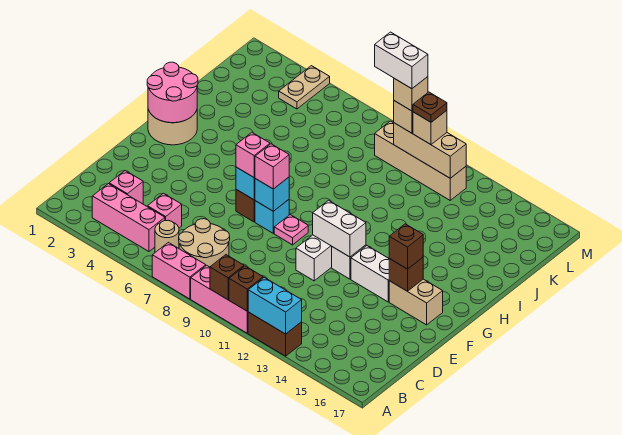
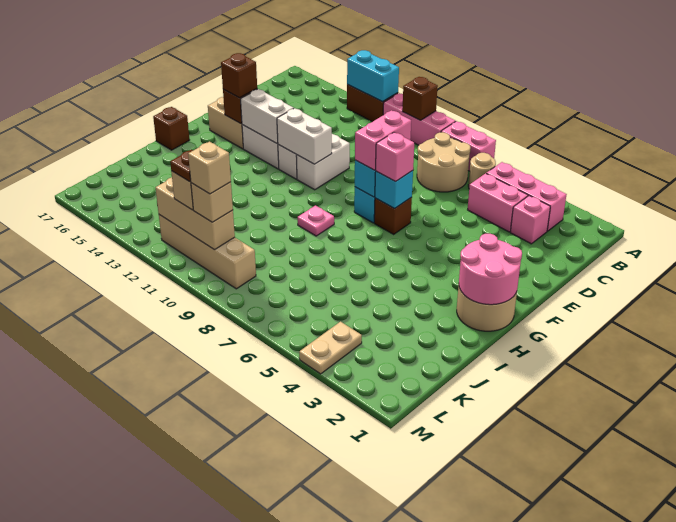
brown brick A11 level 2 -> brown brick H17 level 1
pink brick C5 level 1 -> pink brick C4:C5 level 1
pink brick F8 level 3 -> pink brick E8:F8 level 3
pink plate F9 level 1 -> pink plate H9 level 1
white brick L9:L10 level 5 -> white brick F13:F14 level 2

